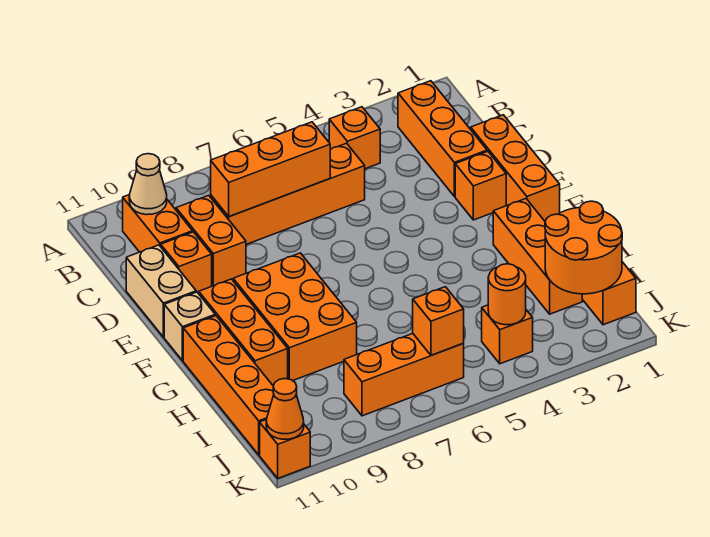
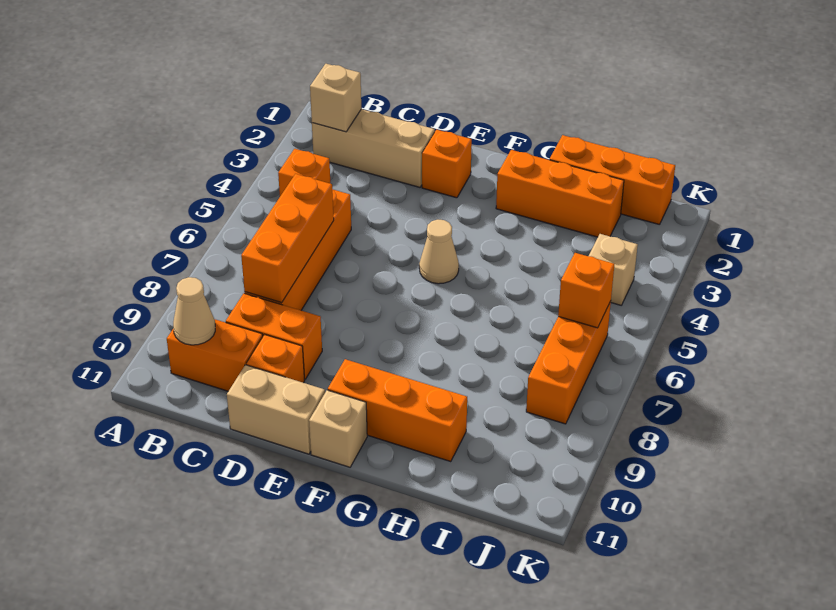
orange brick B2:D2 level 1 -> tan brick B2:D2 level 1
none -> tan brick B2 level 2
orange brick D1:F1 level 1 -> none
none -> tan cone F5 level 1
orange brick F8:H9 level 1 -> none
orange brick G11:J11 level 1 -> none
orange round brick I1:J2 level 2 -> none
orange brick J4 level 1 -> tan brick J4 level 1
orange round brick J4 level 2 -> none
orange brick K11 level 1 -> none
orange cone K11 level 2 -> none

